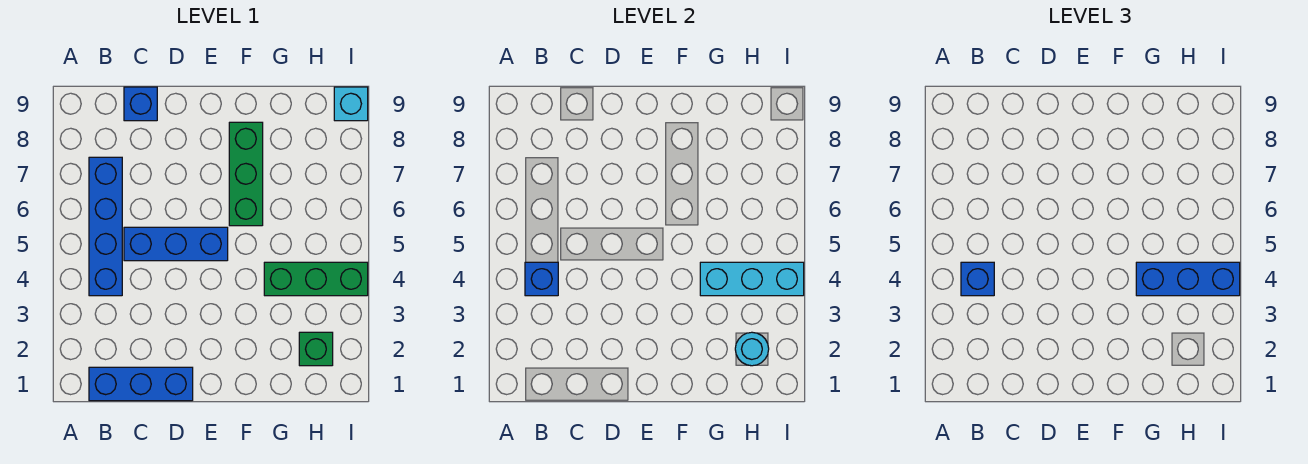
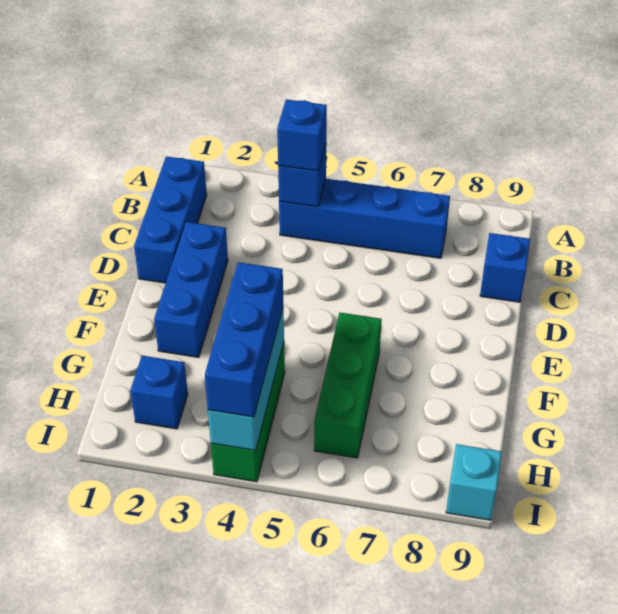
blue brick C5:E5 level 1 -> blue brick D2:F2 level 1
green brick F6:F8 level 1 -> green brick F6:H6 level 1
green brick H2 level 1 -> blue brick H2 level 1
cyan round brick H2 level 2 -> none

